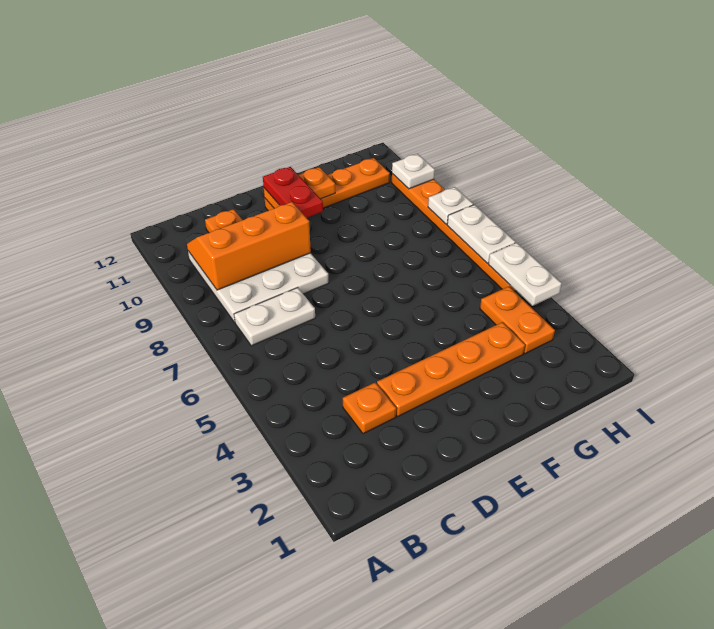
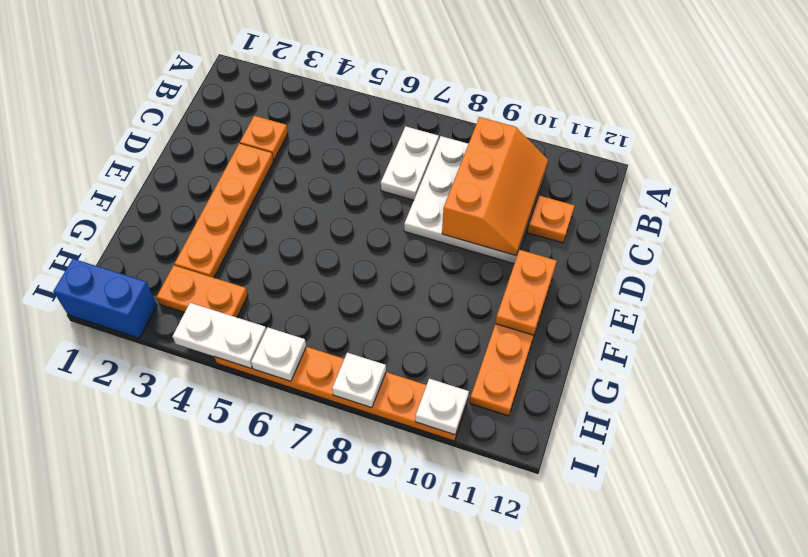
red plate E10:E11 level 3 -> none
none -> blue brick I1:I2 level 1
white plate I6:I7 level 2 -> white plate I6 level 2

